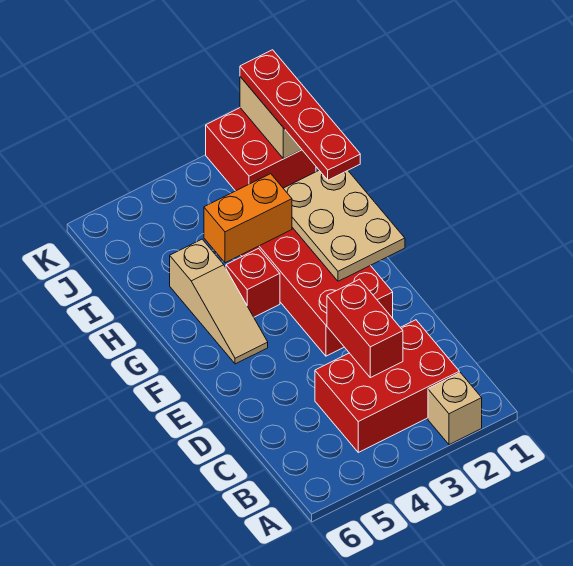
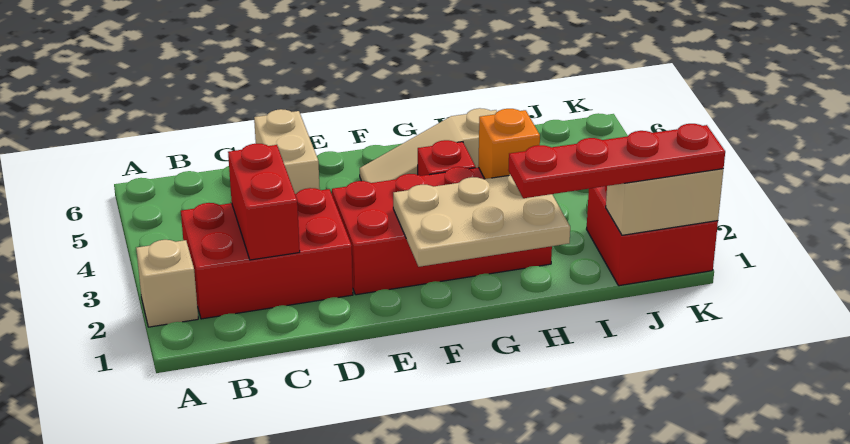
red brick B2:C4 level 1 -> red brick B2:D3 level 1
red brick C3:D3 level 2 -> red brick C2:C3 level 2
none -> tan brick D5:D6 level 1
orange brick H3:H4 level 2 -> orange brick H3 level 2

